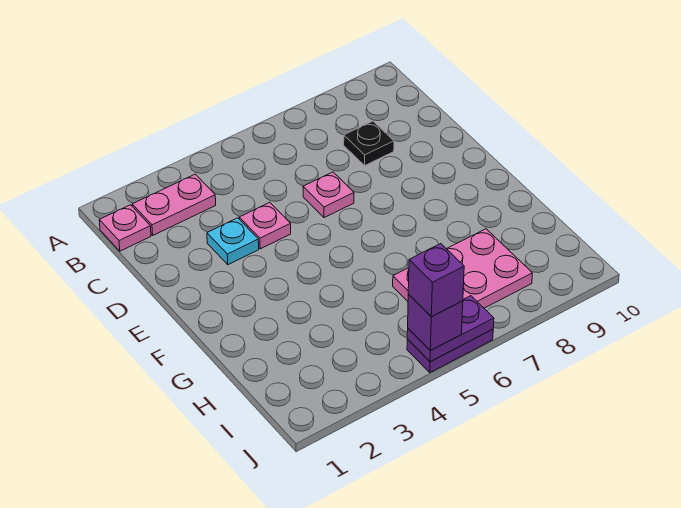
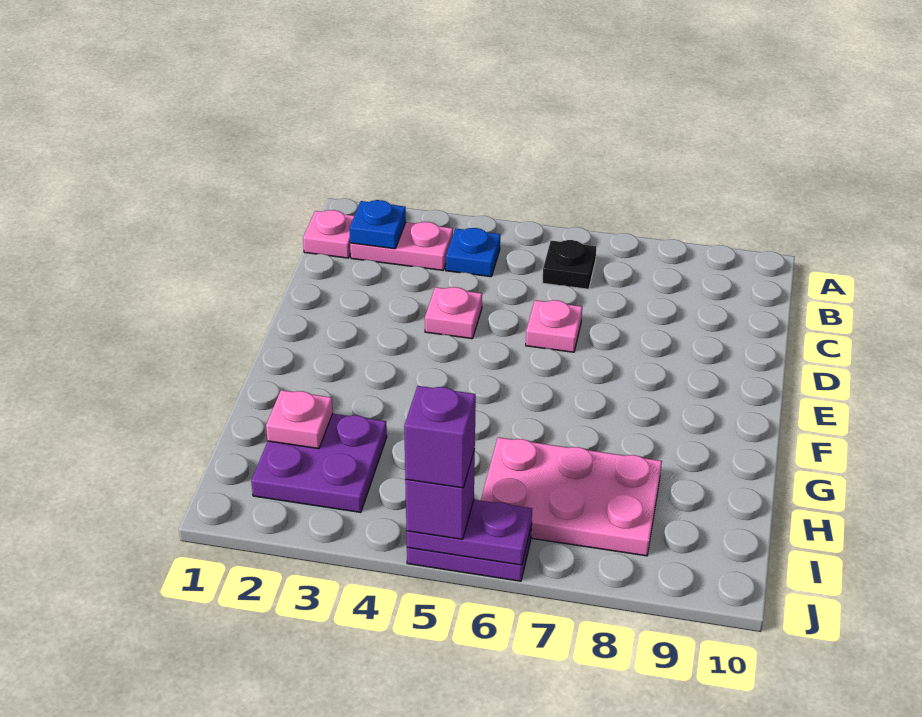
none -> blue plate B2 level 2
none -> blue plate B4 level 1
black plate C8 level 1 -> black plate B6 level 1
cyan plate D3 level 1 -> none
none -> purple plate H2:I3 level 1
none -> pink plate H2 level 2

